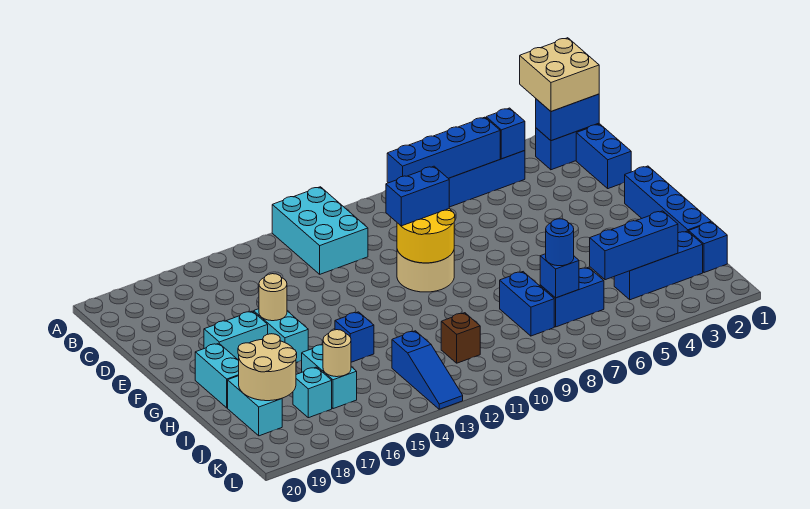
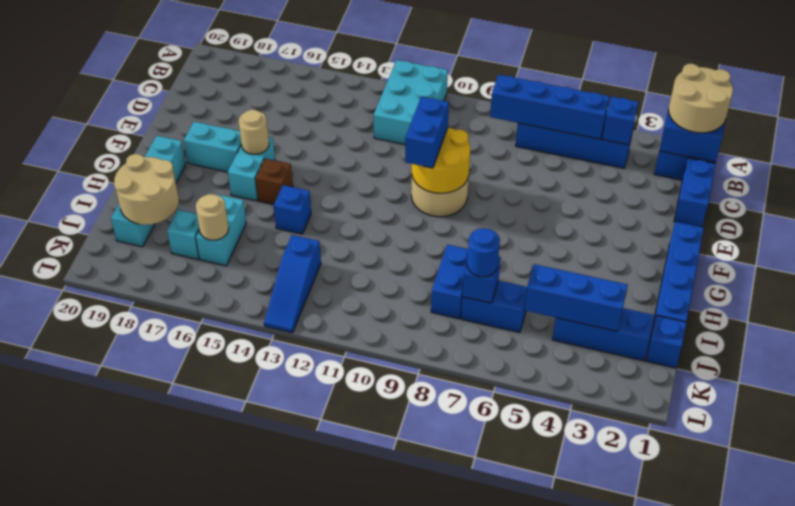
tan brick A1:B2 level 3 -> tan round brick A1:B2 level 3
blue brick E9:E10 level 3 -> blue brick E10:F10 level 3
brown brick J11 level 1 -> brown brick G15 level 1

